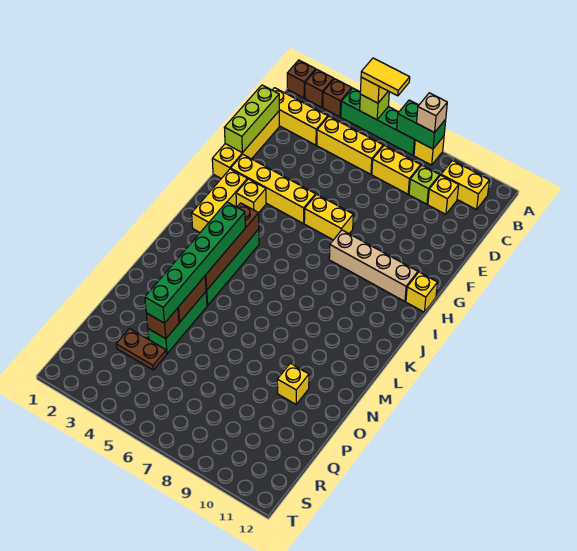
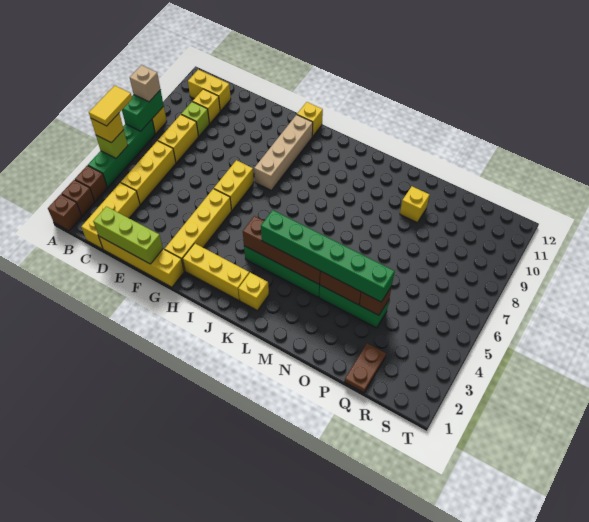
yellow brick B10:B11 level 1 -> yellow brick B11:C11 level 1
yellow brick H3 level 1 -> yellow brick K2 level 1
brown plate Q3:Q4 level 1 -> brown plate Q1:Q2 level 1

